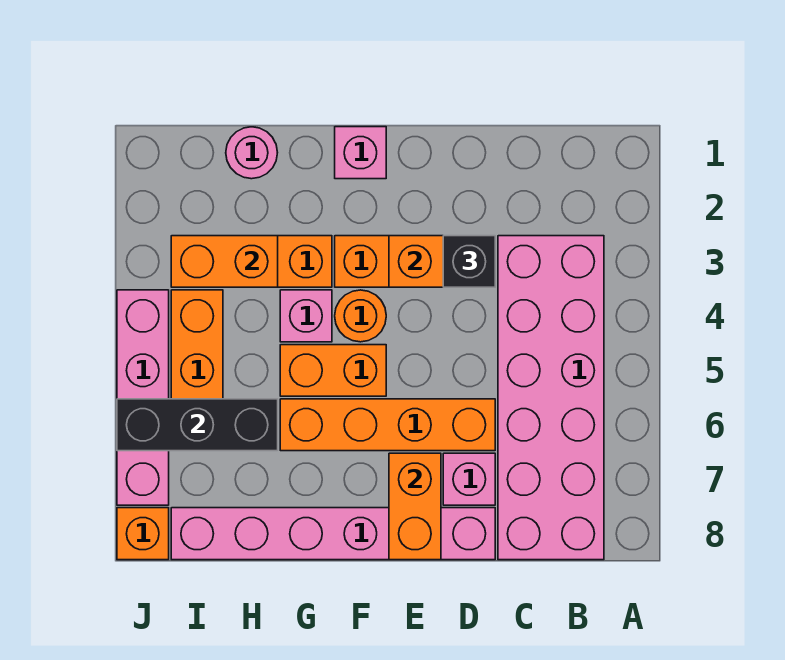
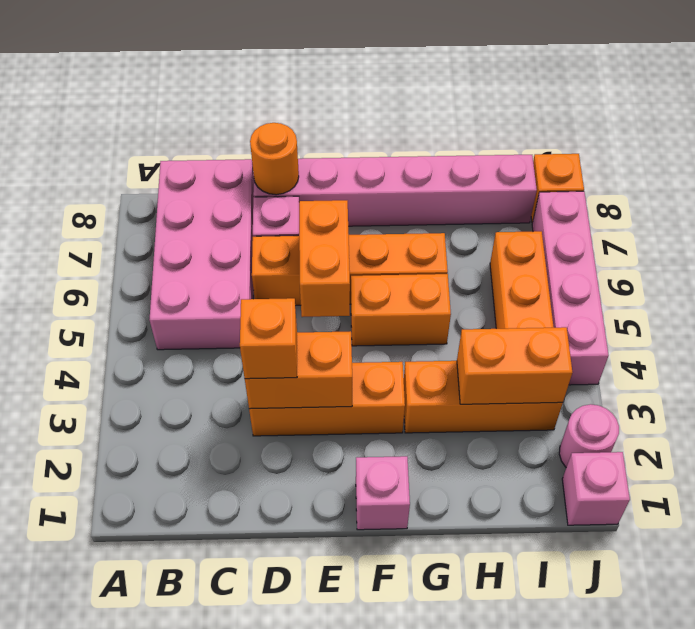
pink brick B3:C8 level 1 -> pink brick B5:C8 level 1
black brick D3 level 3 -> orange brick D3 level 3
orange brick E7:E8 level 2 -> orange brick E5:E6 level 2
orange round brick F4 level 1 -> orange round brick D8 level 2
pink brick G4 level 1 -> pink brick J1 level 1
pink round brick H1 level 1 -> pink round brick J2 level 1
black brick H6:J6 level 2 -> none

